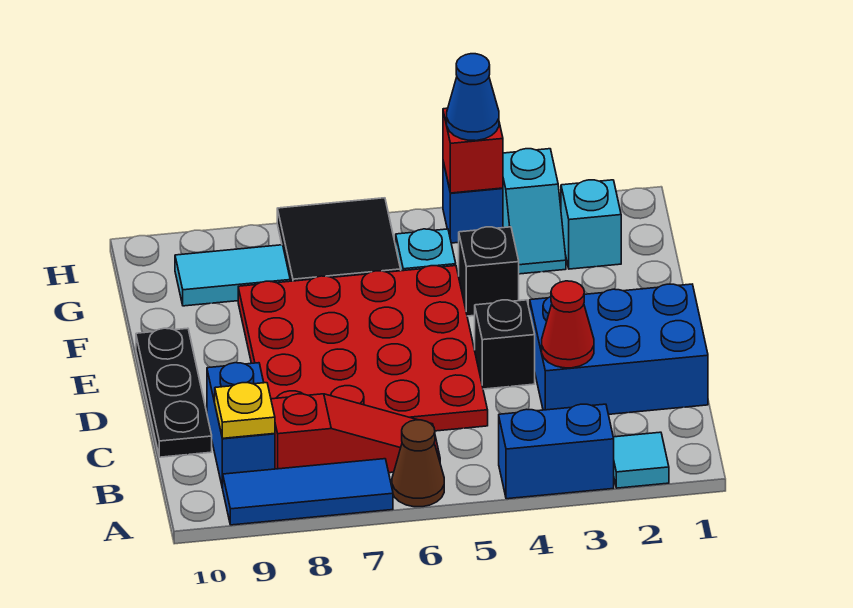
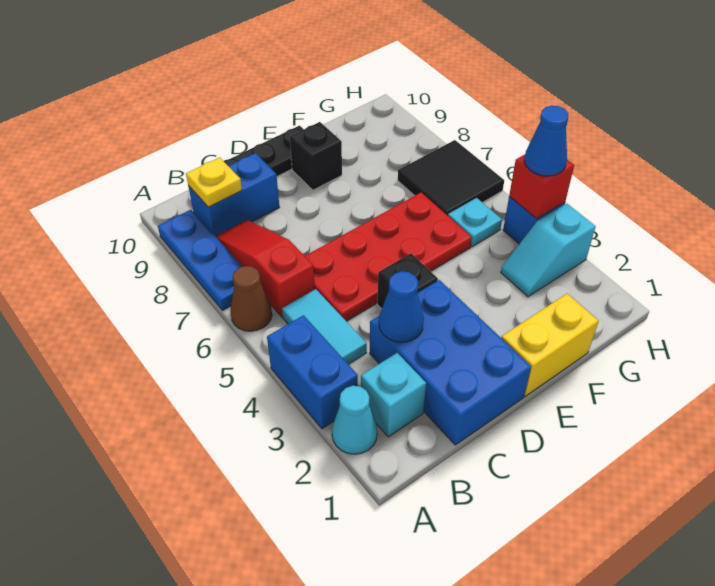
cyan tile A2 level 1 -> cyan cone A2 level 1
blue tile A7:A9 level 1 -> blue plate A7:A9 level 1
red slope B6:B8 level 1 top 8 -> red slope B6:B8 level 1 top 6
red cone C3 level 2 -> blue cone C3 level 2
red plate C5:F8 level 1 -> red plate C5:F6 level 1
none -> yellow brick E1:F1 level 1
black brick F4 level 1 -> black brick E9 level 1
cyan brick G2 level 1 -> cyan brick B2 level 1
cyan tile G8:G9 level 1 -> cyan tile B4:B5 level 1

